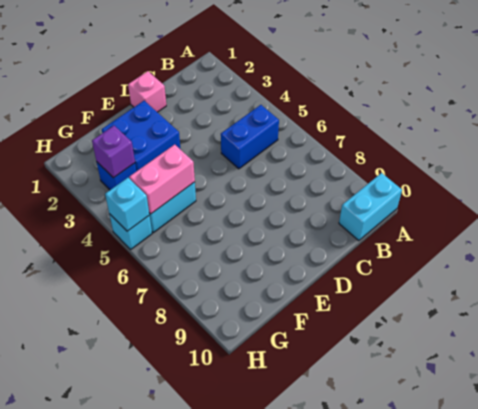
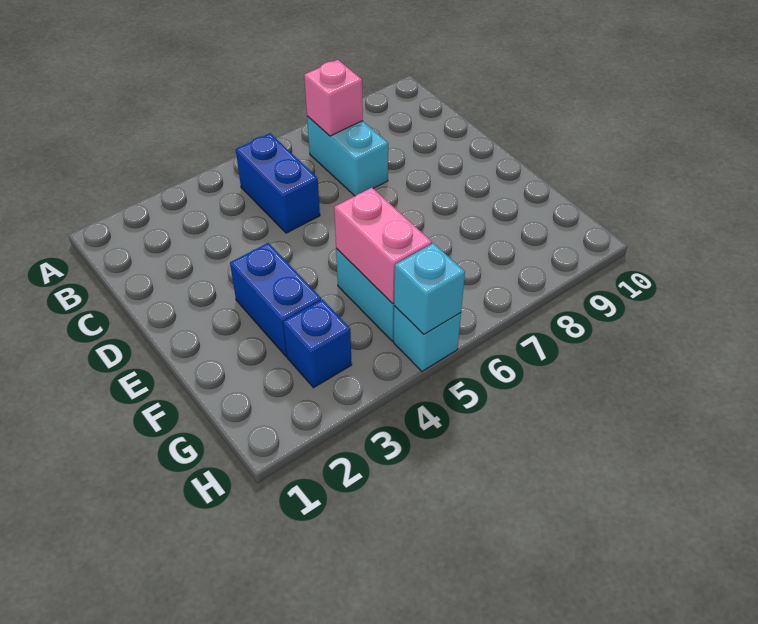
cyan brick A10:B10 level 1 -> cyan brick B7:C7 level 1
pink brick D1 level 1 -> pink brick B7 level 2
blue brick E2:F3 level 1 -> blue brick E3:F3 level 1
purple brick G3 level 2 -> none

